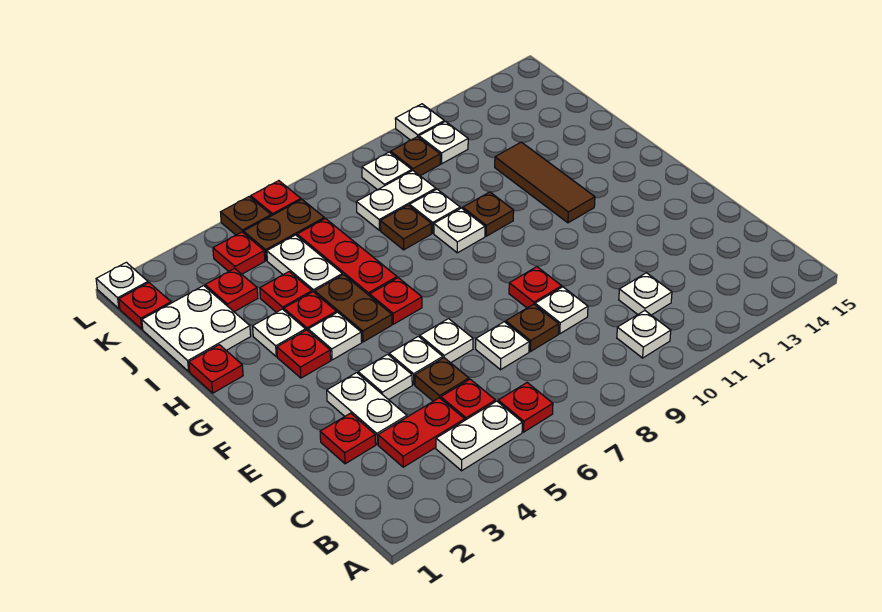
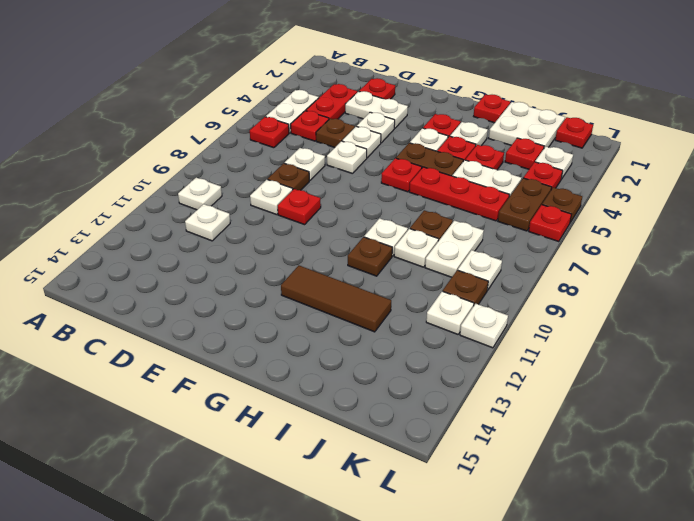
white plate L1 level 1 -> white plate K3 level 1

